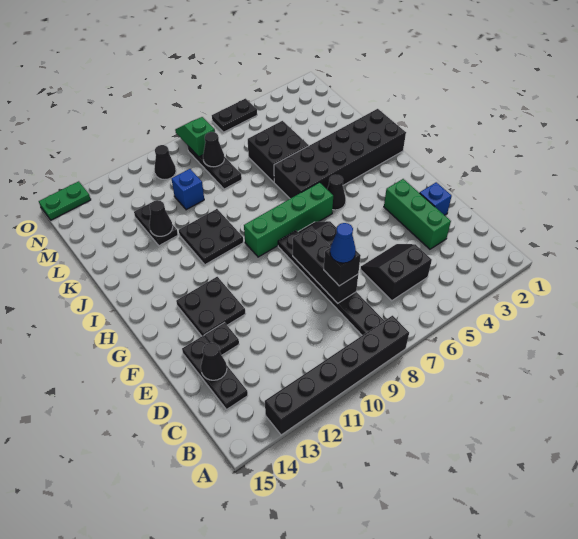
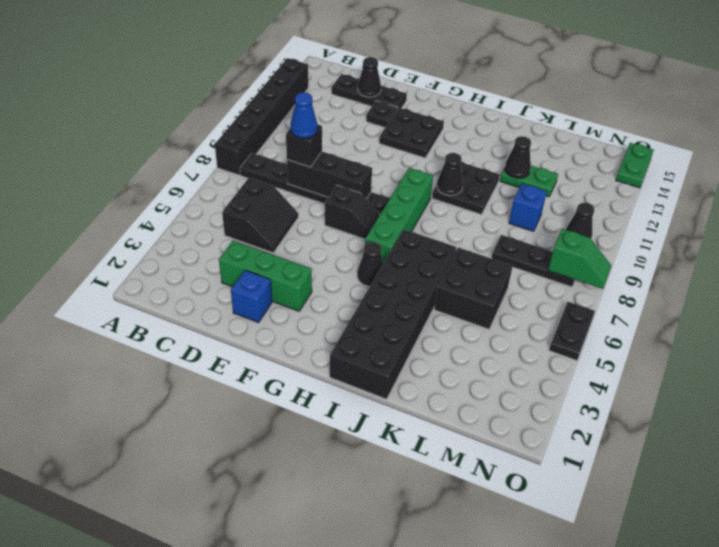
black plate K12:L12 level 1 -> green plate K12:L12 level 1
black cone M8 level 2 -> black cone I10 level 2

